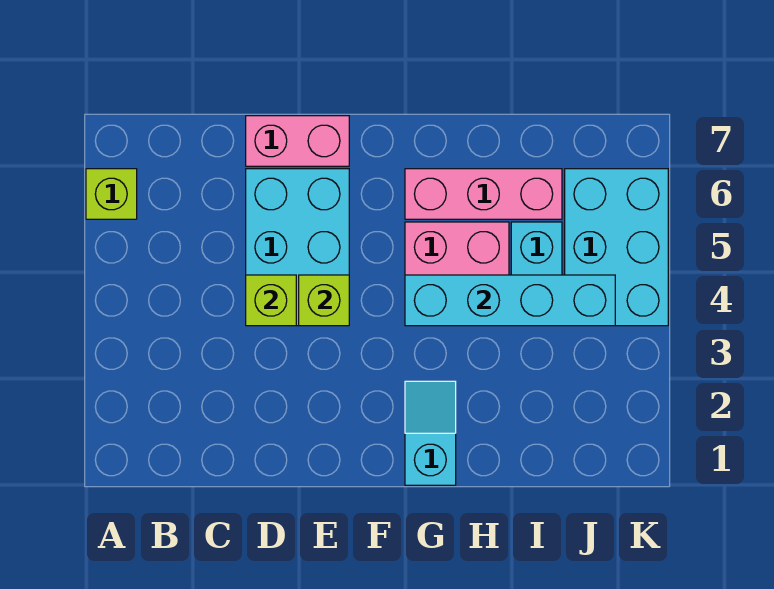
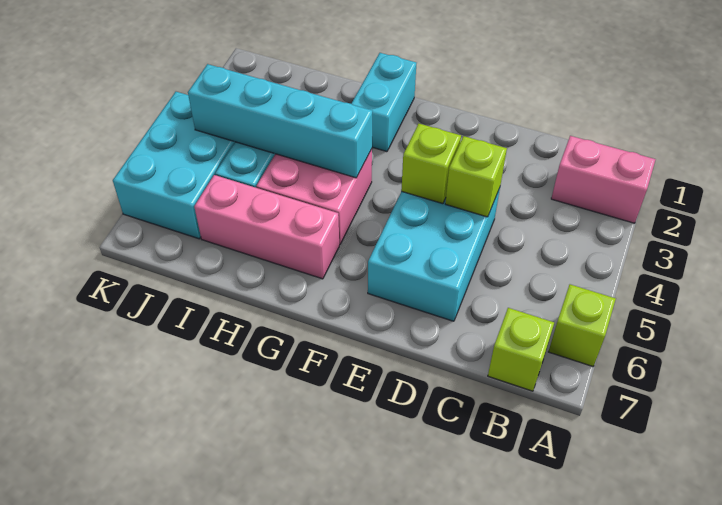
none -> lime brick B7 level 1
pink brick D7:E7 level 1 -> pink brick A2:B2 level 1
cyan slope G1:G2 level 1 top 1 -> cyan brick G1:G2 level 1

